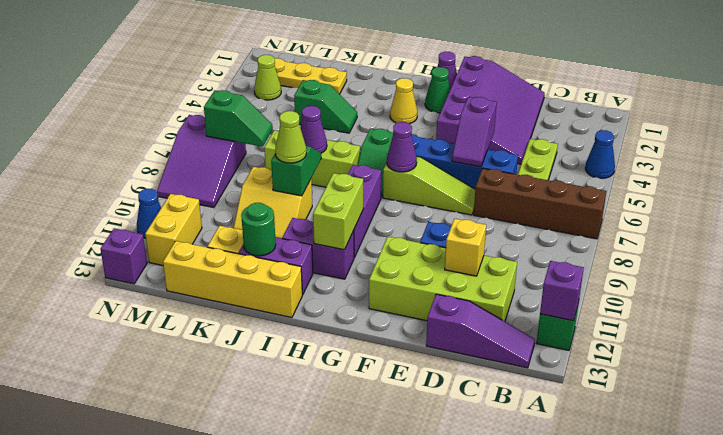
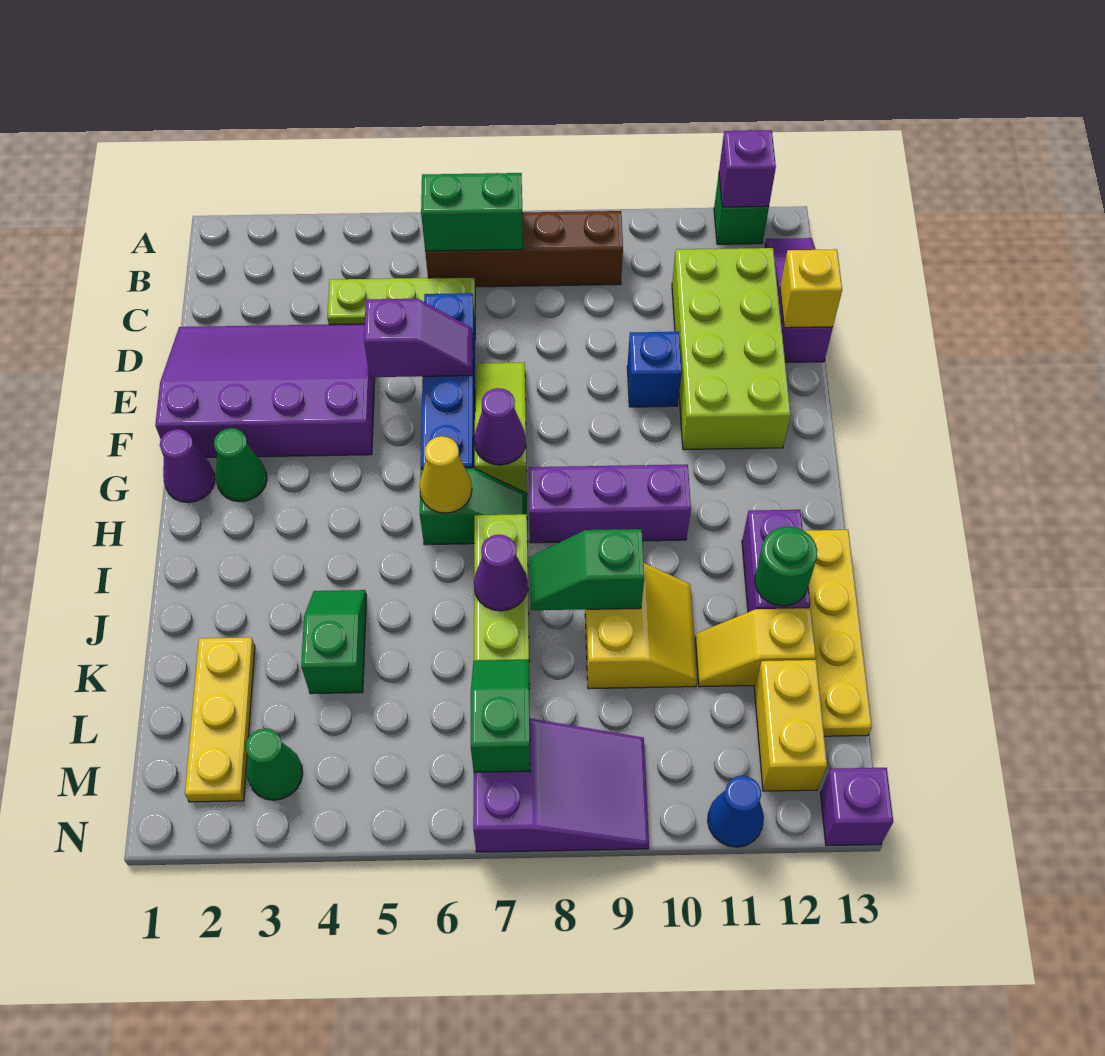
blue cone A4 level 1 -> none
brown brick A7:D7 level 1 -> brown brick B6:B9 level 1
none -> green brick B6:B7 level 2
yellow brick D11 level 2 -> yellow brick D13 level 2
yellow cone H3 level 1 -> yellow cone H6 level 2
lime brick H10:H11 level 2 -> none
purple brick H11:I11 level 1 -> none
yellow brick I13:L13 level 1 -> yellow plate I13:L13 level 1
lime cone J9 level 3 -> none
lime cone M3 level 1 -> green cone M3 level 1
yellow brick M11:M12 level 1 -> yellow brick L12:M12 level 1

